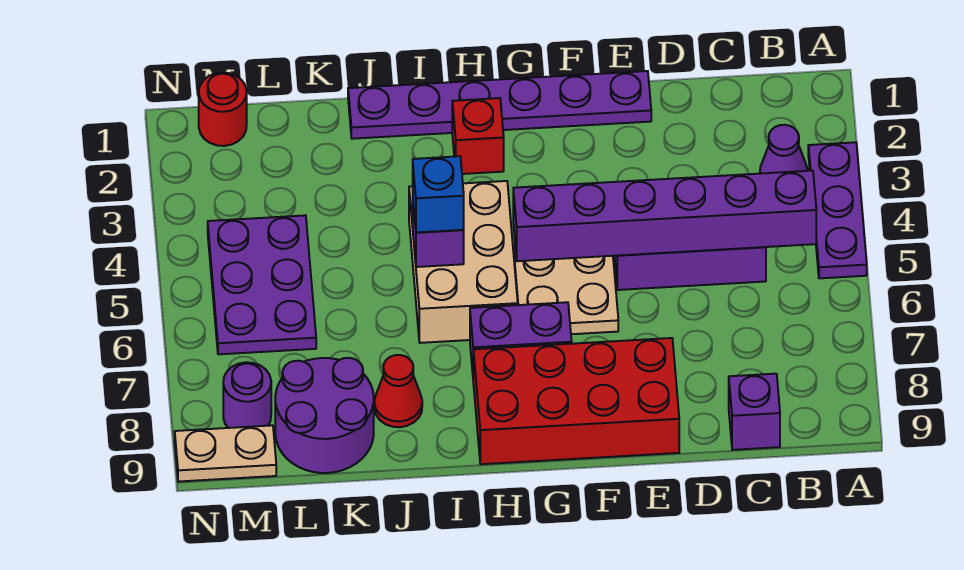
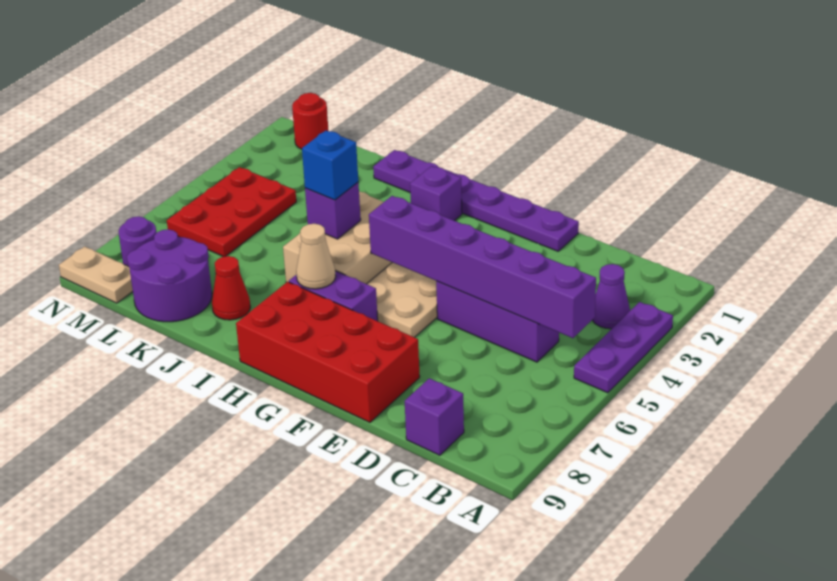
red brick H2 level 1 -> purple brick H2 level 1
none -> tan cone H7 level 2
purple plate L4:M6 level 1 -> red plate L4:M6 level 1

